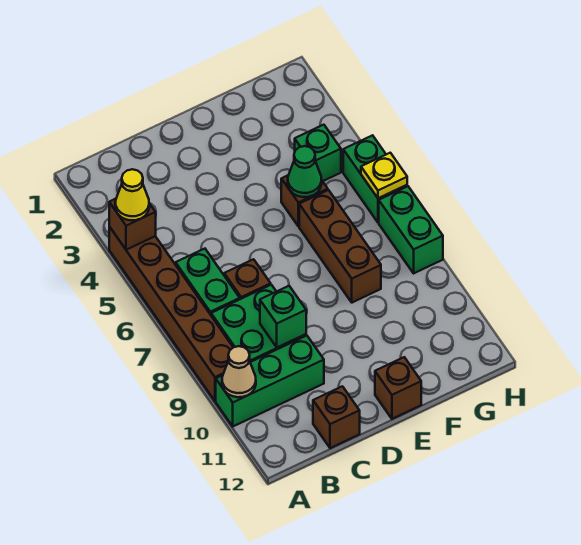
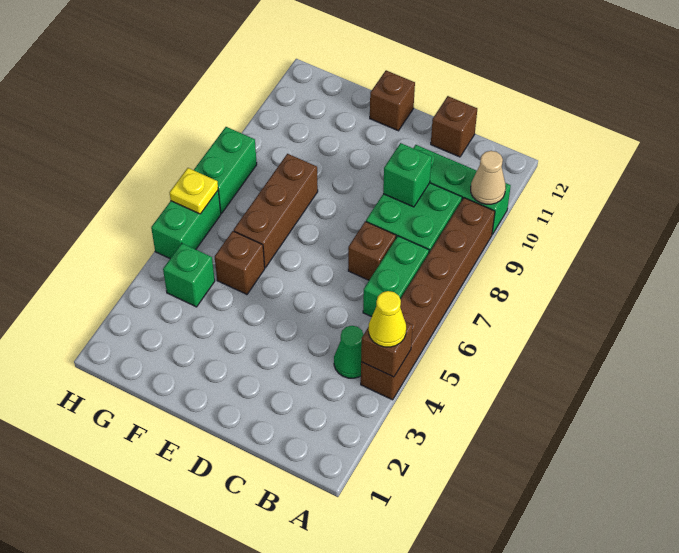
green cone F5 level 2 -> green cone B4 level 1

